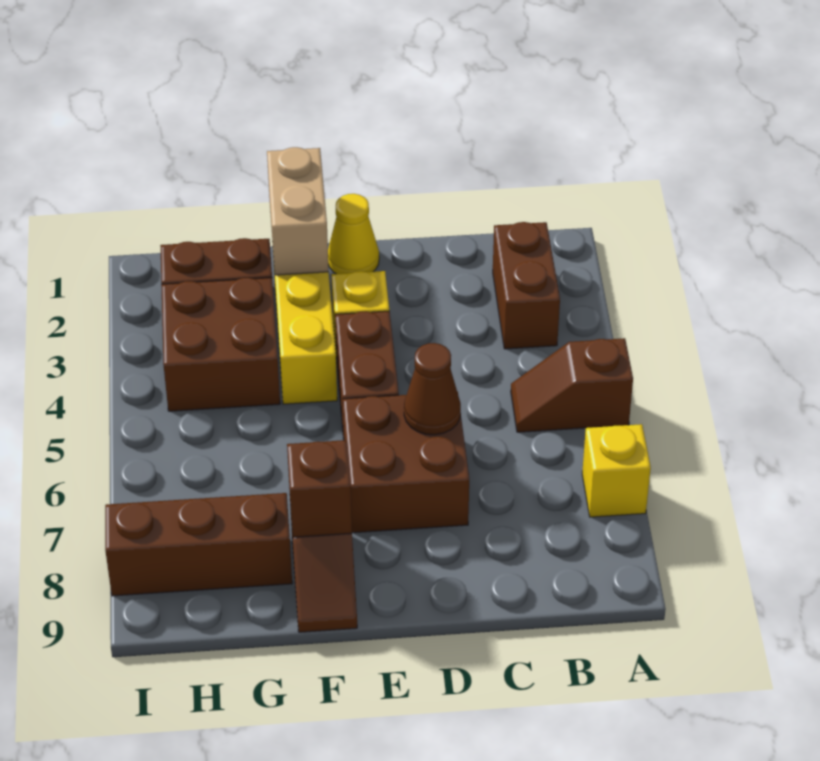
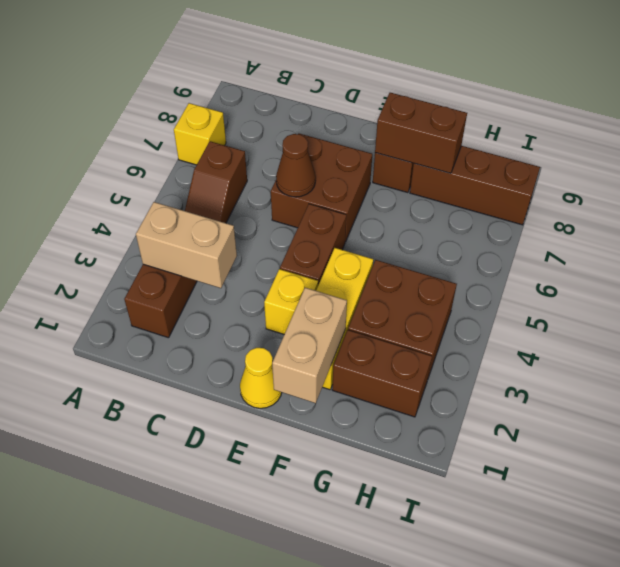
brown slope A5:B5 level 1 top A -> brown slope B5:B6 level 1 top 6
none -> tan brick B3:C3 level 2
brown brick F8 level 2 -> brown brick F8:G8 level 2

